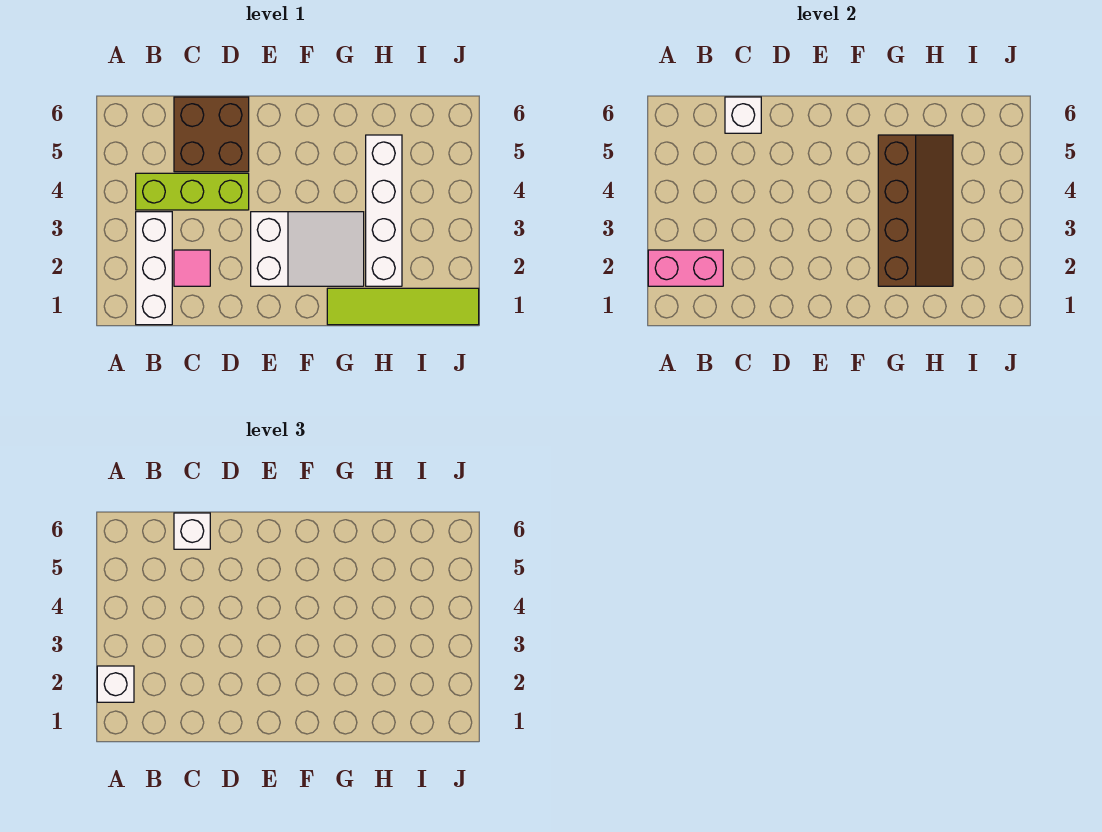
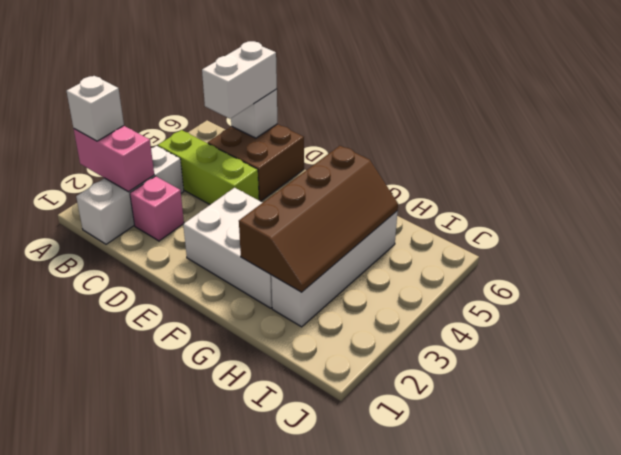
pink tile C2 level 1 -> pink brick C2 level 1
white brick C6 level 3 -> white brick C5:C6 level 3
white slope E2:G3 level 1 top E -> white brick E2:G3 level 1
lime tile G1:J1 level 1 -> none

